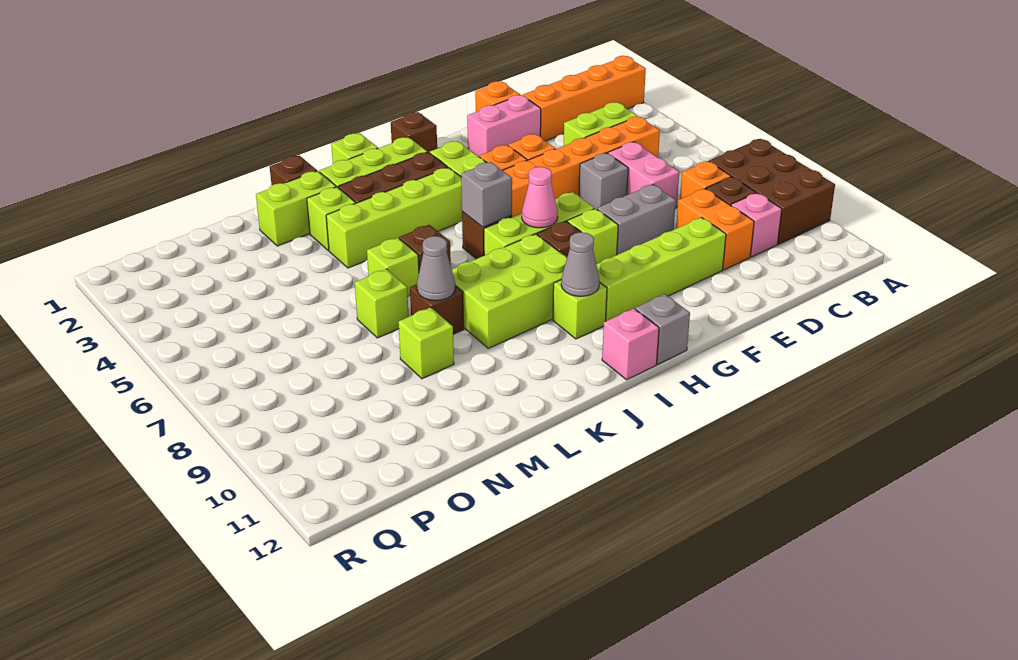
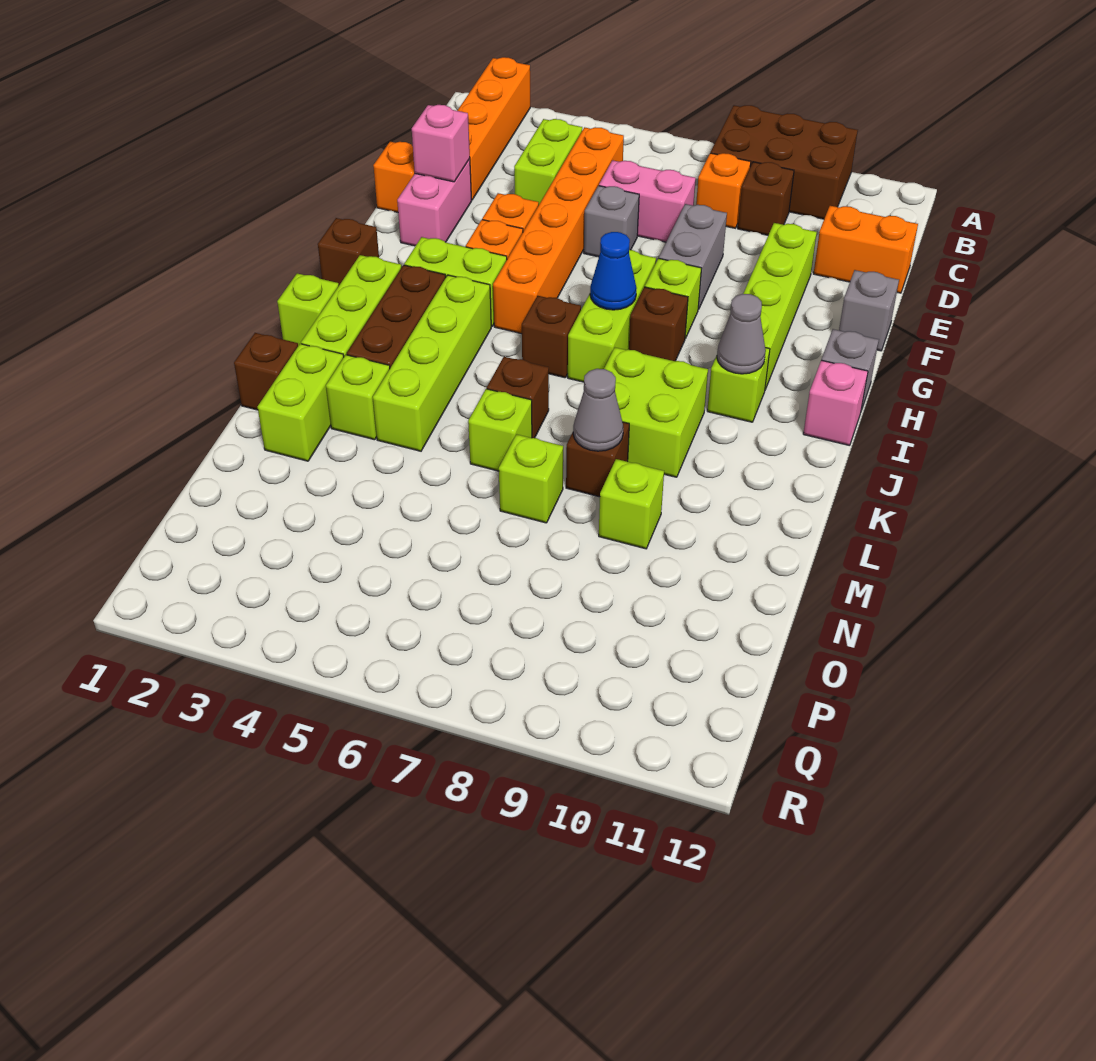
pink brick C10 level 1 -> pink brick E2 level 2
orange brick D9:D10 level 1 -> orange brick D11:D12 level 1
pink cone H7 level 2 -> blue cone H7 level 2
grey brick I6 level 2 -> grey brick F12 level 1
lime brick I8:K9 level 1 -> lime brick J8:K9 level 1

